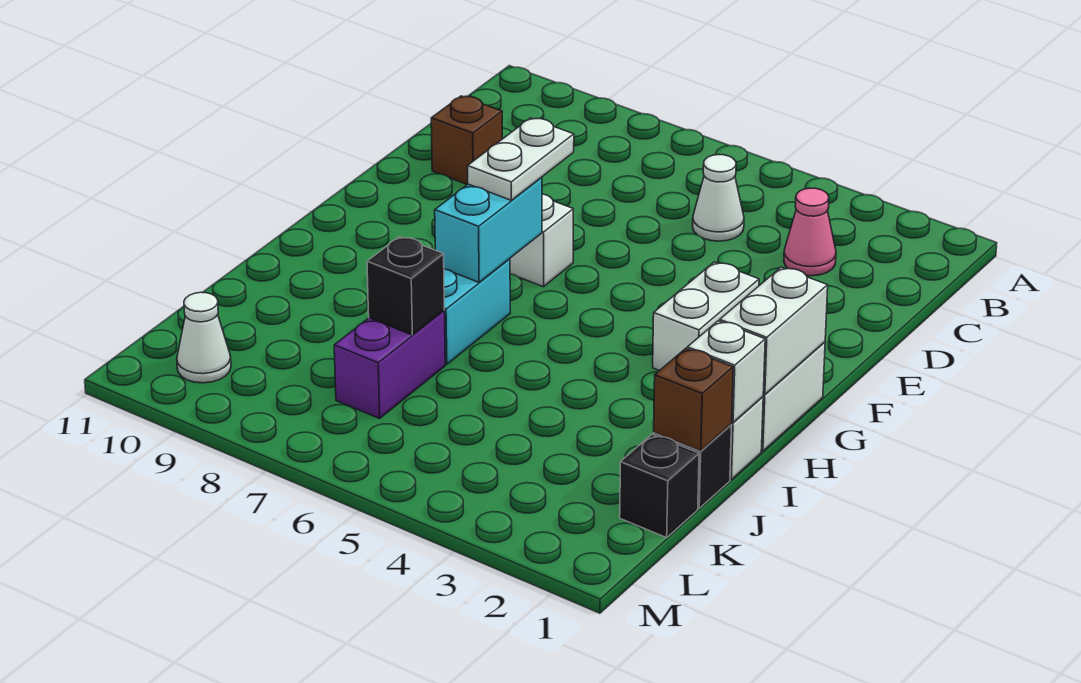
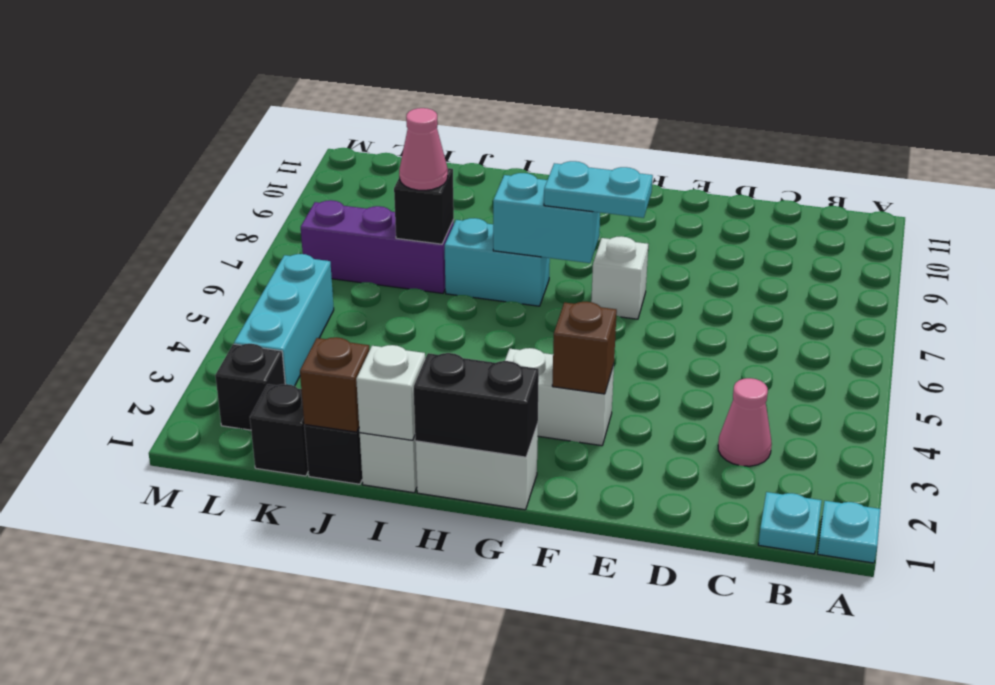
none -> cyan plate A1 level 1
none -> cyan plate B1 level 1
white cone C5 level 1 -> none
brown brick D10 level 1 -> brown brick F3 level 2
white plate F7:G7 level 3 -> cyan plate F7:G7 level 3
white brick G1:H1 level 2 -> black brick G1:H1 level 2
purple brick J7:K7 level 1 -> purple brick J7:L7 level 1
none -> pink cone J7 level 3
none -> black brick L2 level 1
none -> cyan brick L3:L5 level 1
white cone L10 level 1 -> none

